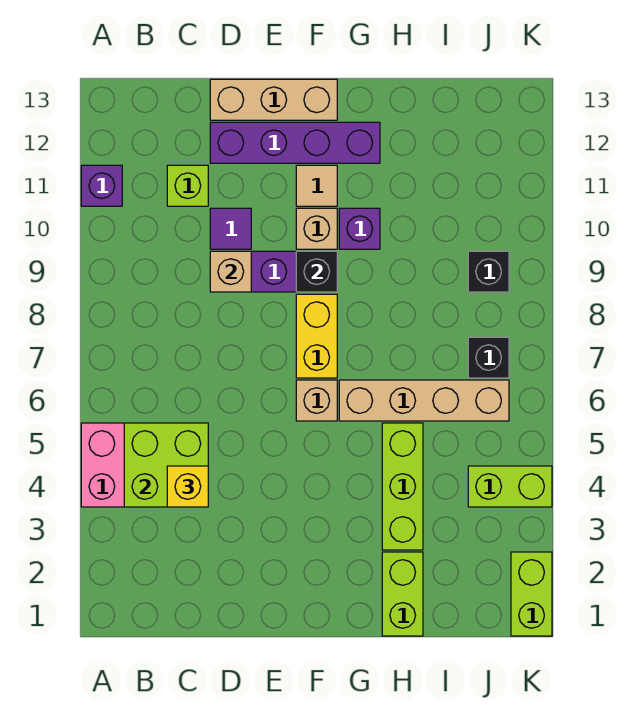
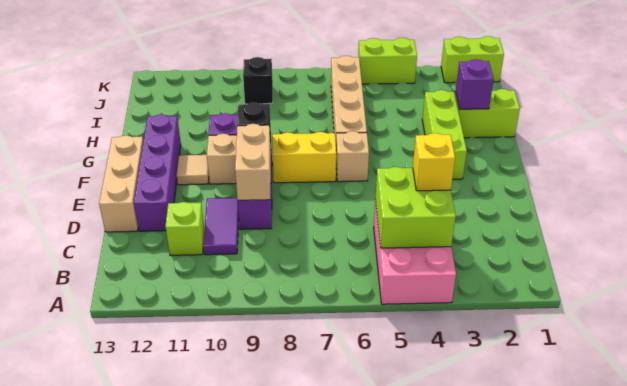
purple brick A11 level 1 -> purple brick H2 level 2
tan brick D9 level 2 -> tan brick D9:E9 level 2
purple tile D10 level 1 -> purple tile C10:D10 level 1
lime brick H3:H5 level 1 -> lime brick F3:H3 level 1
lime brick J4:K4 level 1 -> lime brick K4:K5 level 1
black brick J7 level 1 -> none

